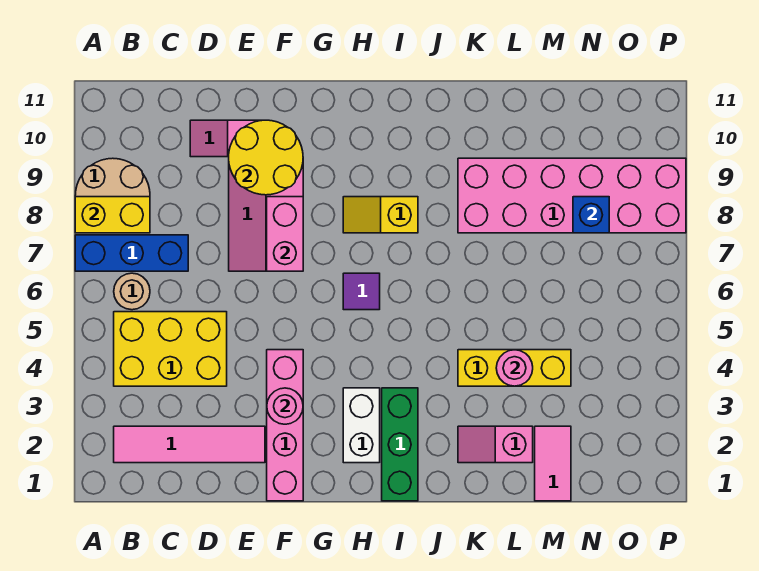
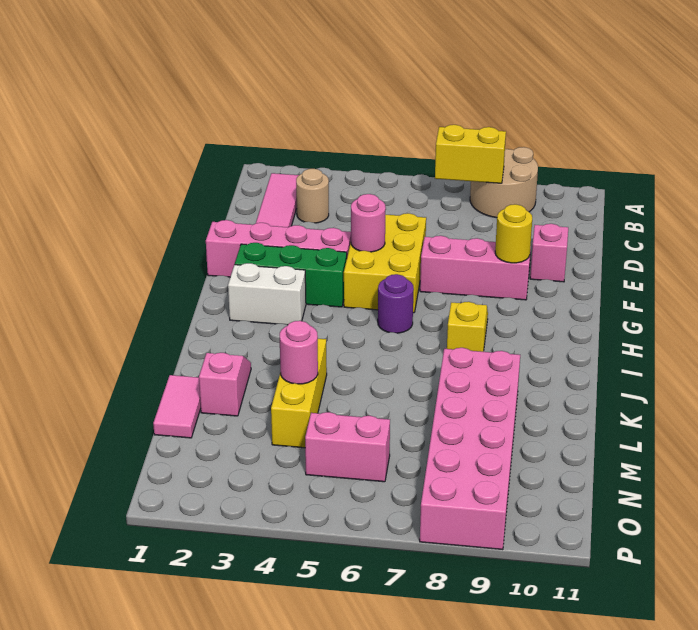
blue brick A7:C7 level 1 -> none
yellow brick A8:B8 level 2 -> yellow brick B7:B8 level 2
yellow brick B4:D5 level 1 -> yellow brick E5:G6 level 1
tan round brick B6 level 1 -> tan round brick C3 level 1
yellow round brick E9:F10 level 2 -> yellow round brick F9 level 2
pink round brick F3 level 2 -> pink round brick F5 level 2
pink brick F7:F8 level 2 -> pink brick N5:N6 level 1
purple tile H6 level 1 -> purple round brick H6 level 1
green brick I1:I3 level 1 -> green brick G2:G4 level 1
pink tile M1:M2 level 1 -> pink tile L1:M1 level 1
blue brick N8 level 2 -> none

